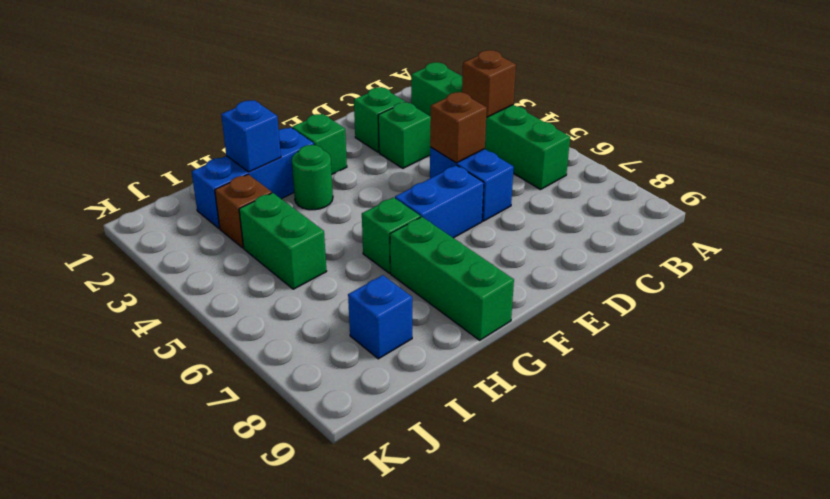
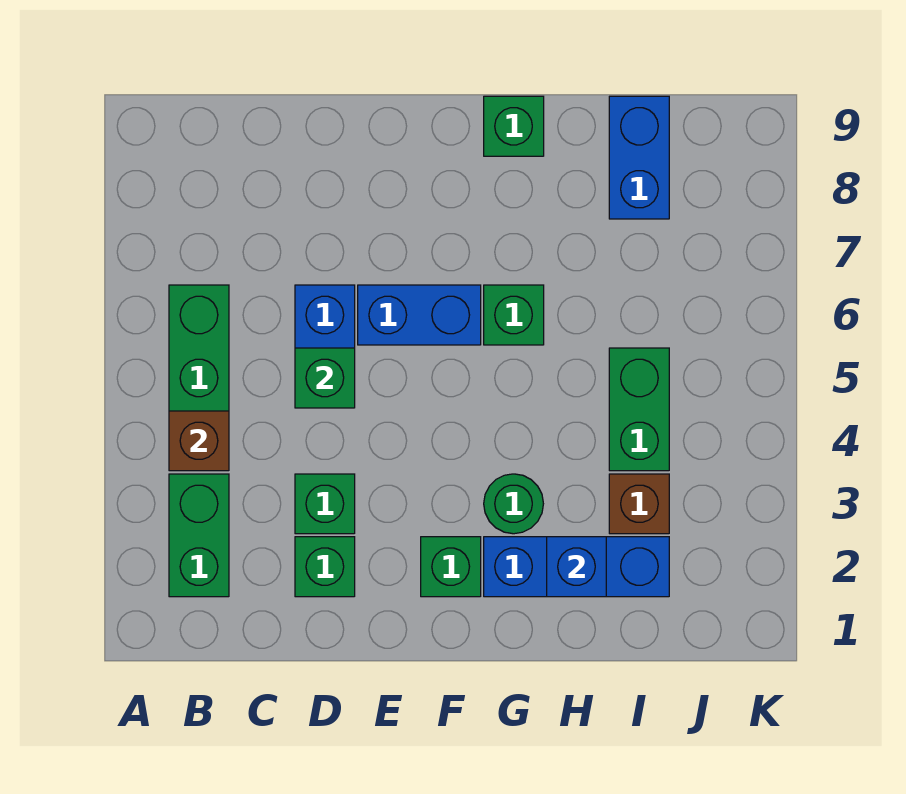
brown brick D5 level 2 -> green brick D5 level 2
green brick G7:G9 level 1 -> green brick G9 level 1
blue brick I8 level 1 -> blue brick I8:I9 level 1

